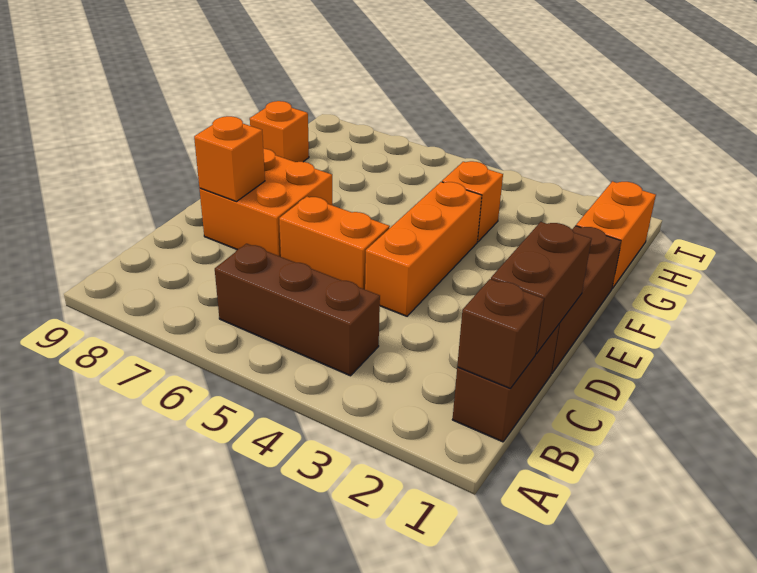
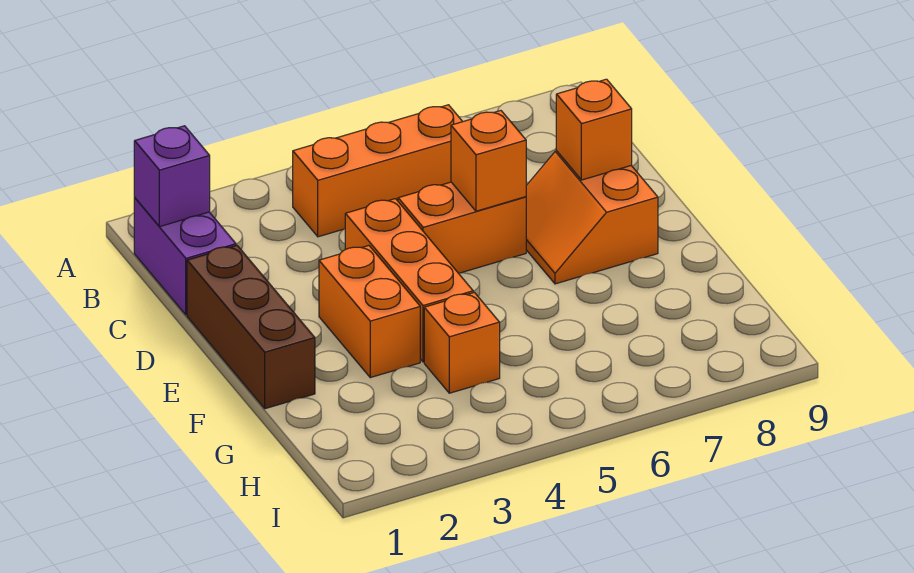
brown brick B1:C1 level 1 -> purple brick B1:C1 level 1
brown brick B1 level 2 -> purple brick B1 level 2
brown brick B4:B6 level 1 -> orange brick B4:B6 level 1
brown brick C1:D1 level 2 -> none
orange brick D7:E8 level 1 -> orange slope D7:E8 level 1 top 8
orange brick G1:H1 level 1 -> orange brick E3:F3 level 1
orange brick G9 level 1 -> orange brick D6 level 2

